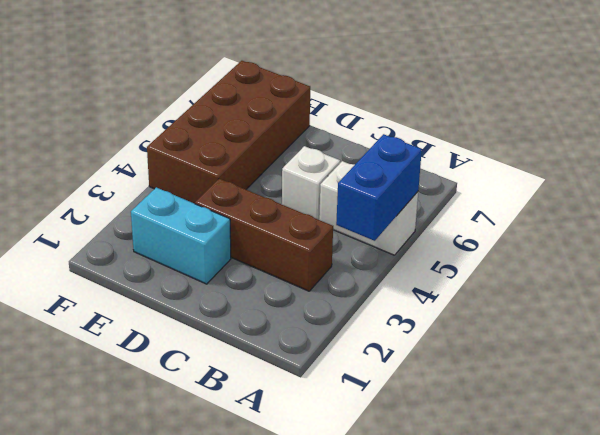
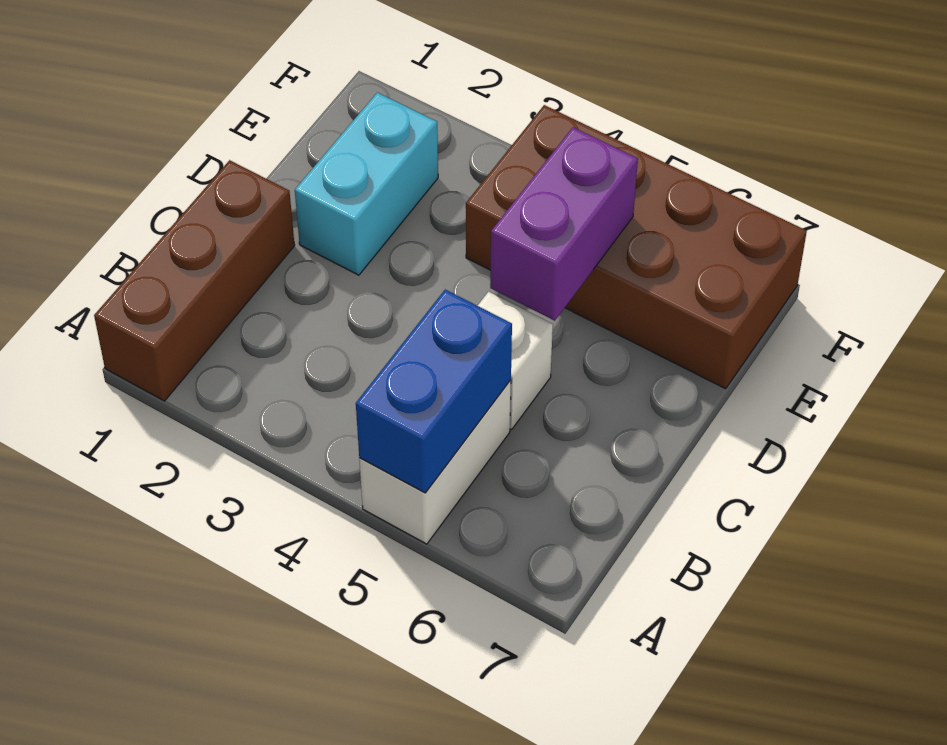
blue brick A4:A5 level 2 -> blue brick A5:B5 level 2
brown brick B3:D3 level 1 -> brown brick A1:C1 level 1
none -> purple brick D5:E5 level 2

